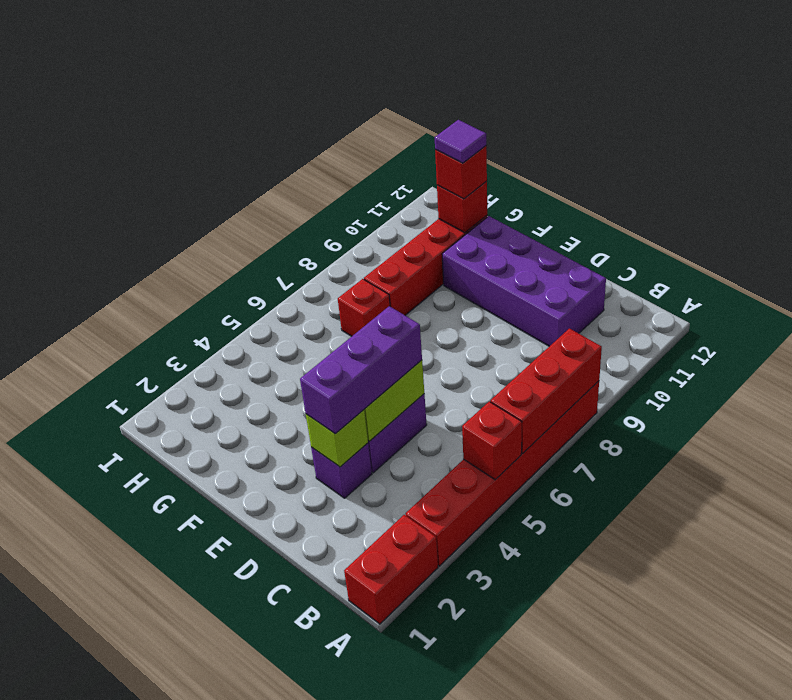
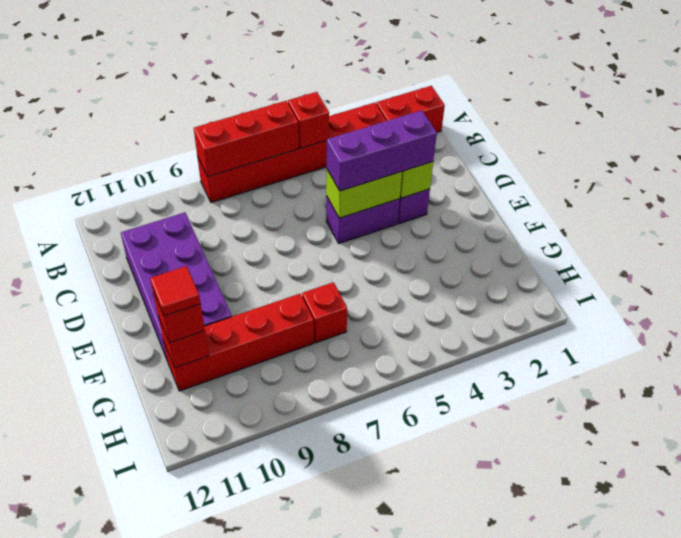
purple tile G11 level 4 -> red tile G11 level 4

